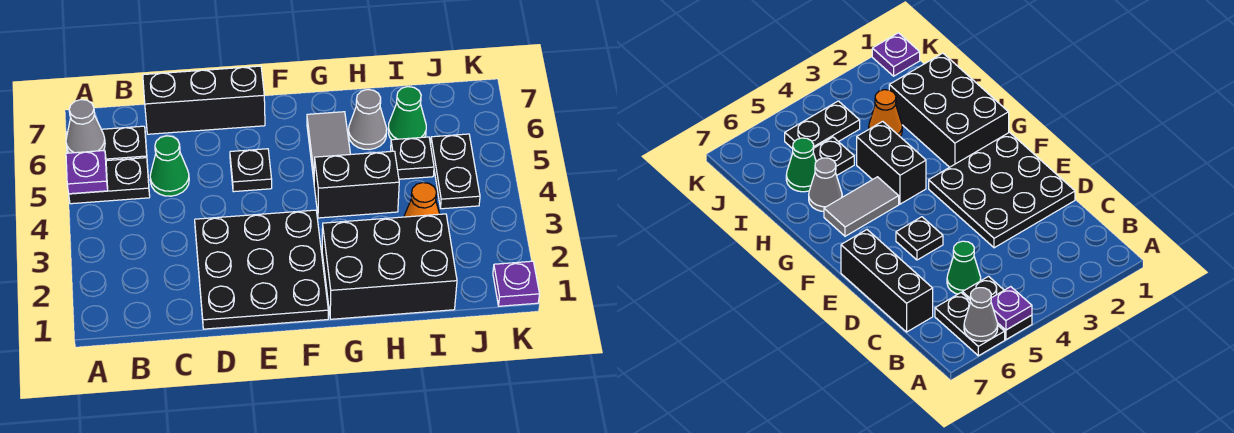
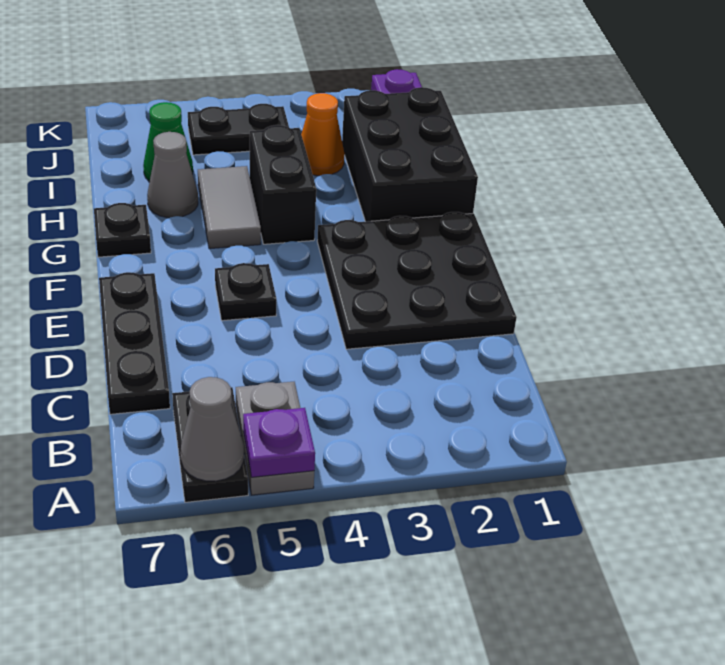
black plate A5:B5 level 1 -> grey plate A5:B5 level 1
green cone C5 level 1 -> none
black brick C7:E7 level 1 -> black plate C7:E7 level 1
grey tile G5:G6 level 1 -> grey tile G5:H5 level 1
black plate I5 level 1 -> black plate G7 level 1

